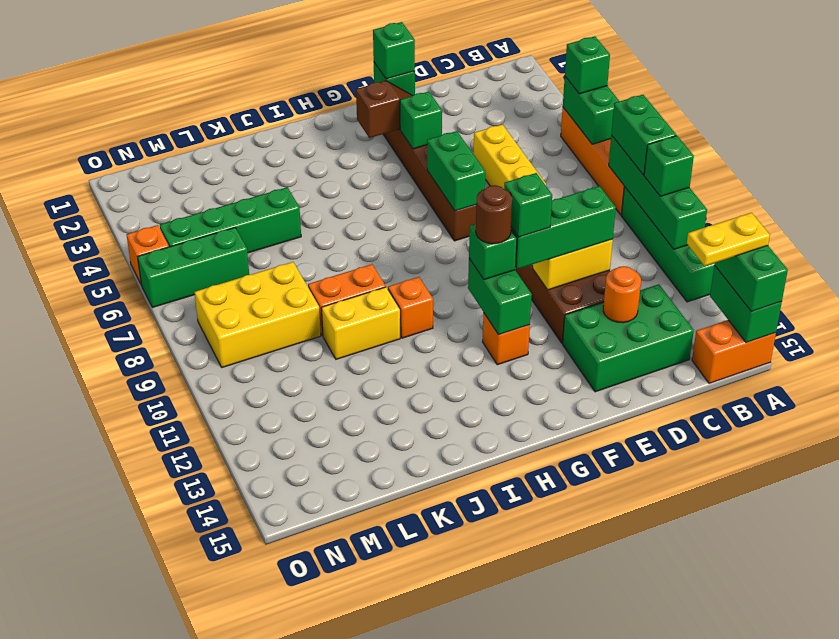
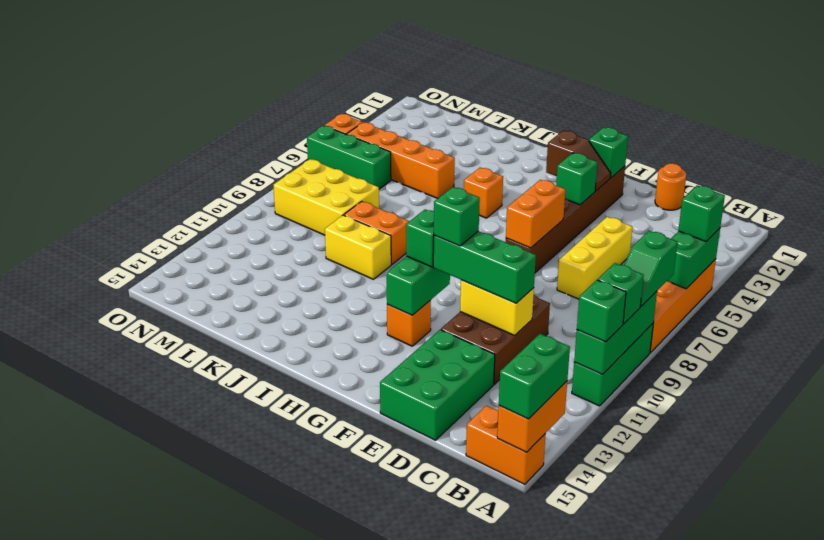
green brick A8:A11 level 2 -> green brick A9:A11 level 2
green brick A8:A9 level 3 -> green slope A8:A9 level 3 top 8
green brick A9:A12 level 1 -> green brick A9:A11 level 1
green brick A14:A15 level 2 -> orange brick A14:A15 level 2
yellow plate A14:B14 level 4 -> none
green brick C13:E14 level 1 -> green brick D13:E15 level 1
orange round brick D13 level 2 -> orange round brick D1 level 1
green brick F2 level 3 -> green brick A11 level 3
green brick F6:F7 level 2 -> orange brick F6:F7 level 2
brown round brick G11 level 4 -> none
orange brick I10 level 1 -> orange brick I5 level 1
green brick K5:N5 level 1 -> orange brick K5:N5 level 1

